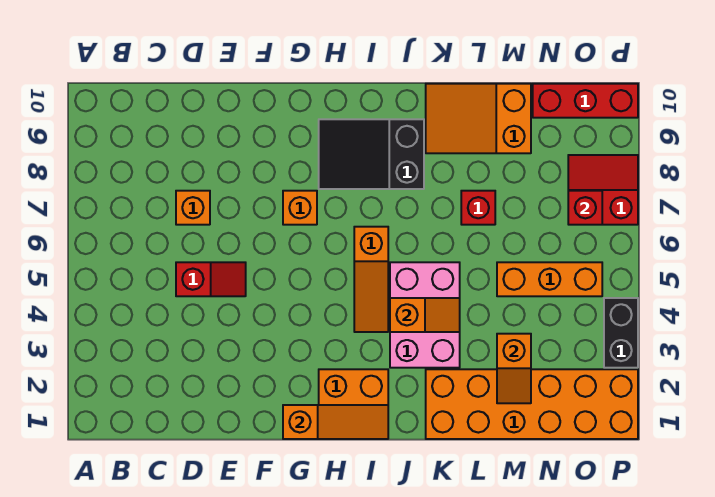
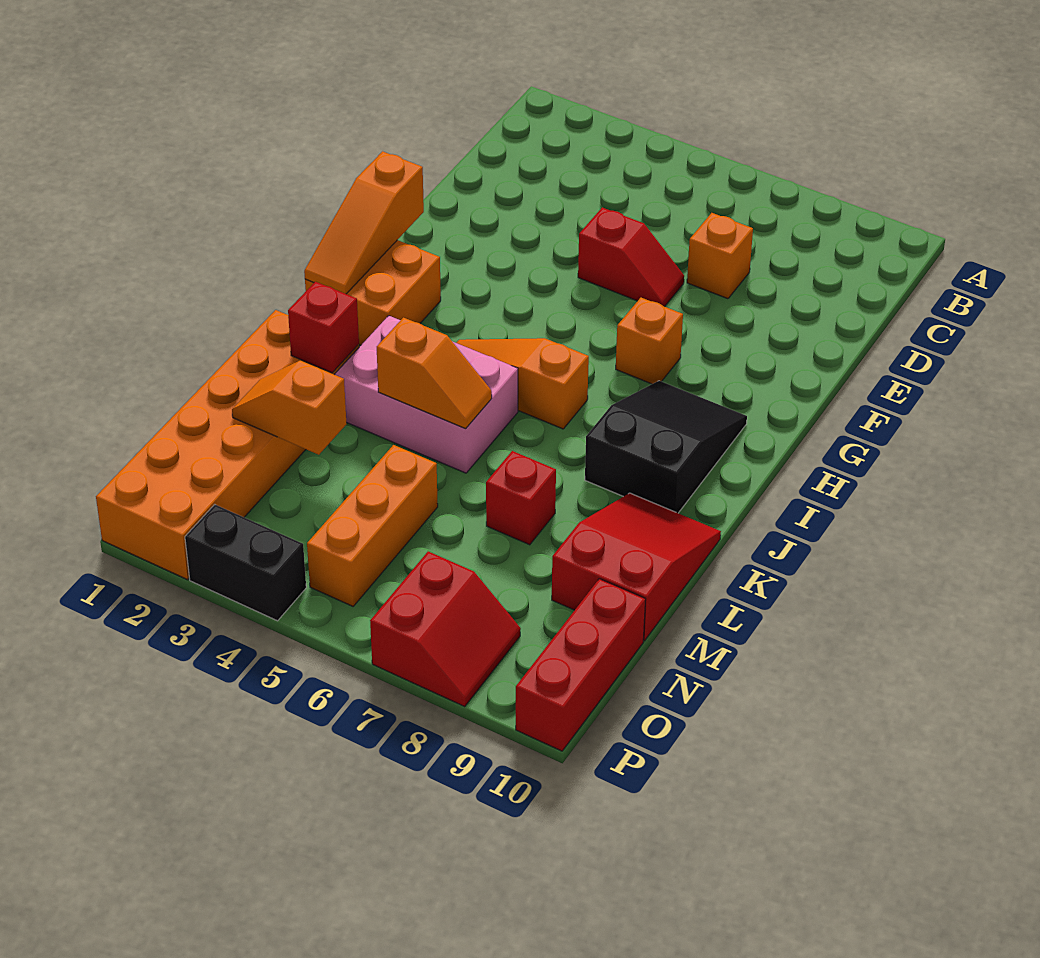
red slope D5:E5 level 1 top D -> red slope E5:E6 level 1 top 5
orange slope J4:K4 level 2 top J -> orange slope K4:K5 level 2 top 4
orange slope K9:M10 level 1 top M -> red slope K9:M10 level 1 top M
red brick O7 level 2 -> red brick K2 level 2

